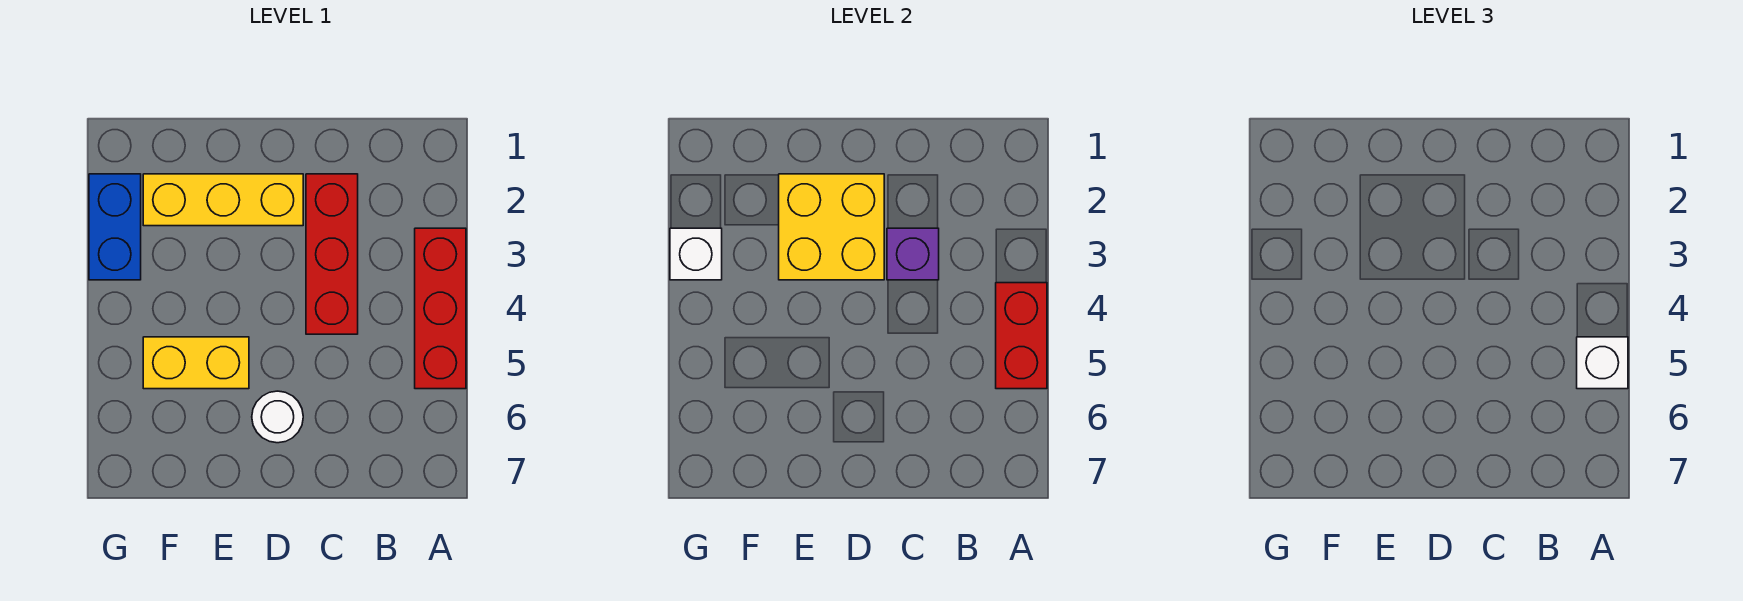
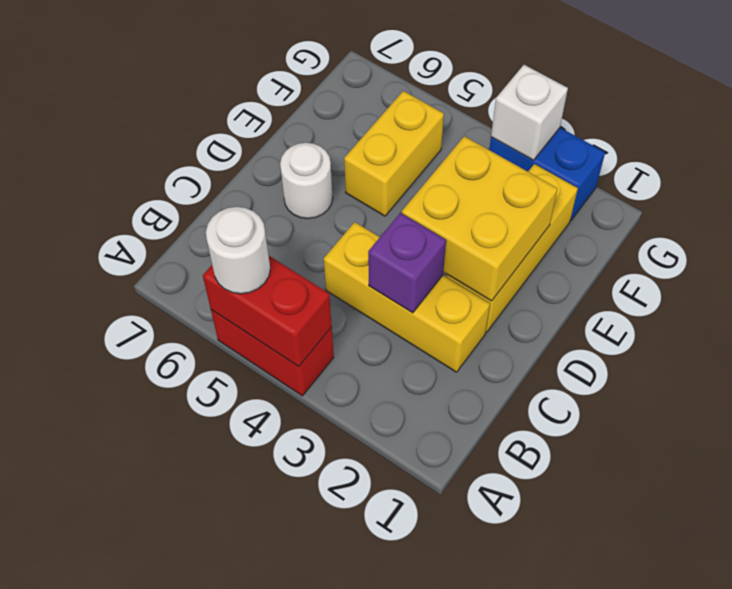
red brick A3:A5 level 1 -> red brick A4:A5 level 1
white brick A5 level 3 -> white round brick A5 level 3
red brick C2:C4 level 1 -> yellow brick C2:C4 level 1

